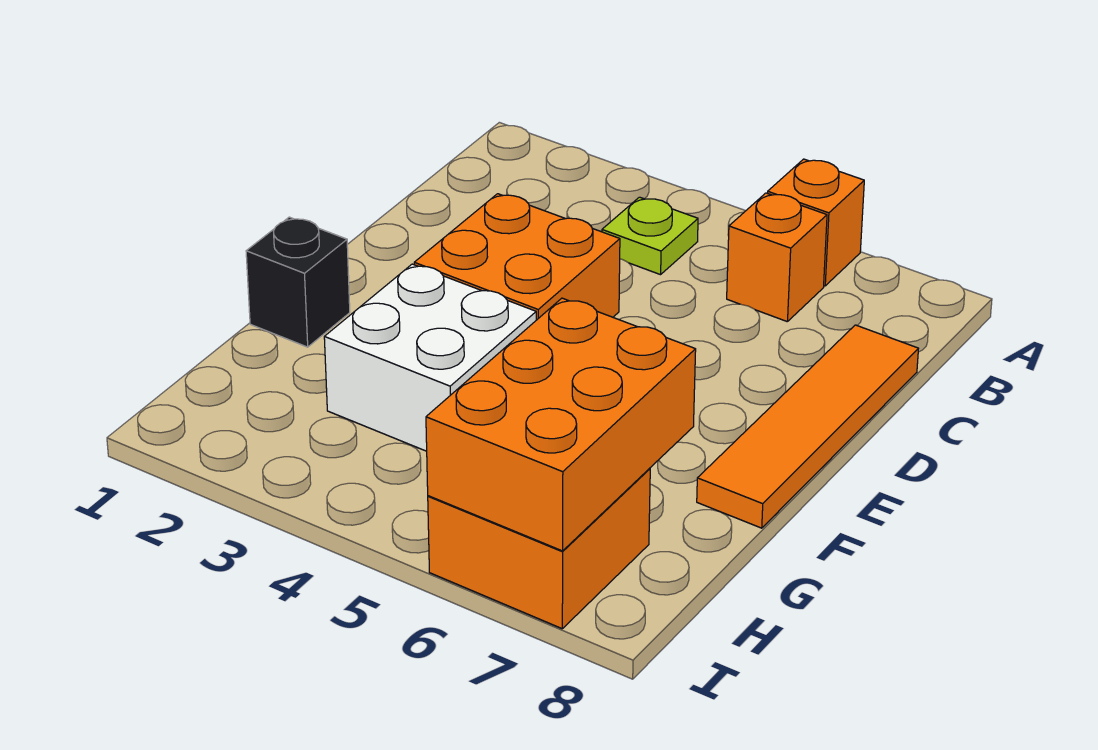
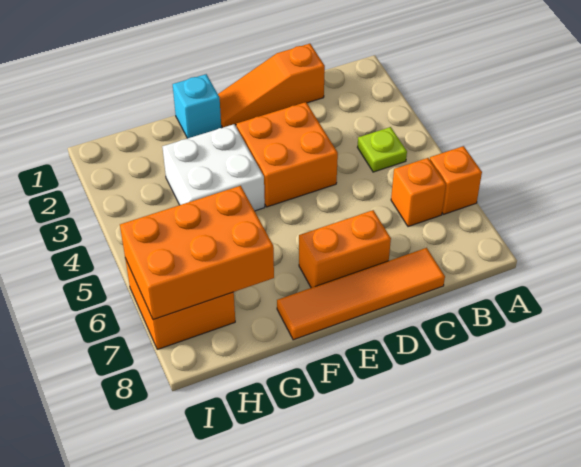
none -> orange slope C1:E1 level 1 top C
none -> orange brick D7:E7 level 1
black brick F1 level 1 -> cyan brick F1 level 1

